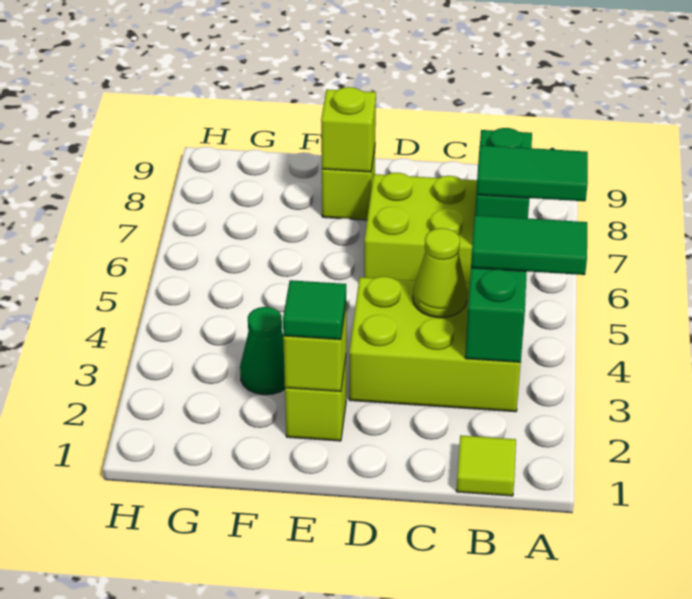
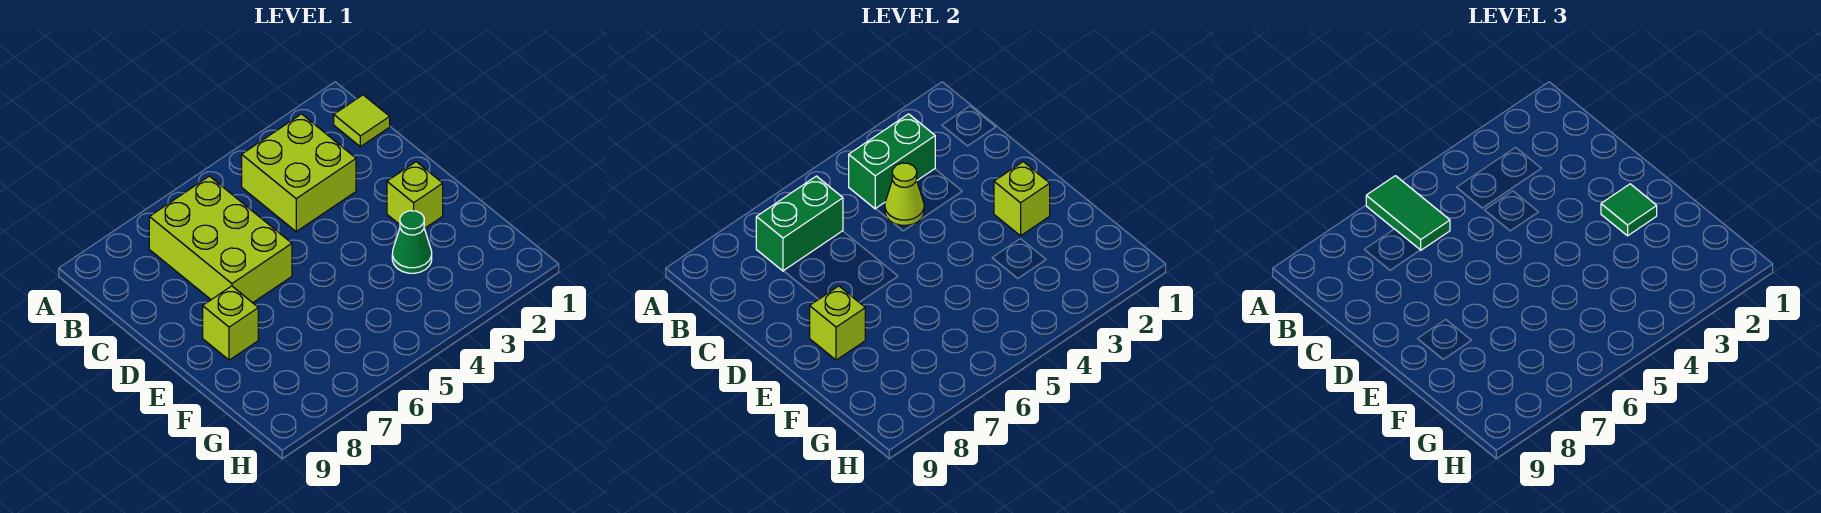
green tile A4:B4 level 3 -> none
lime brick B3:D4 level 1 -> lime brick B3:C4 level 1

